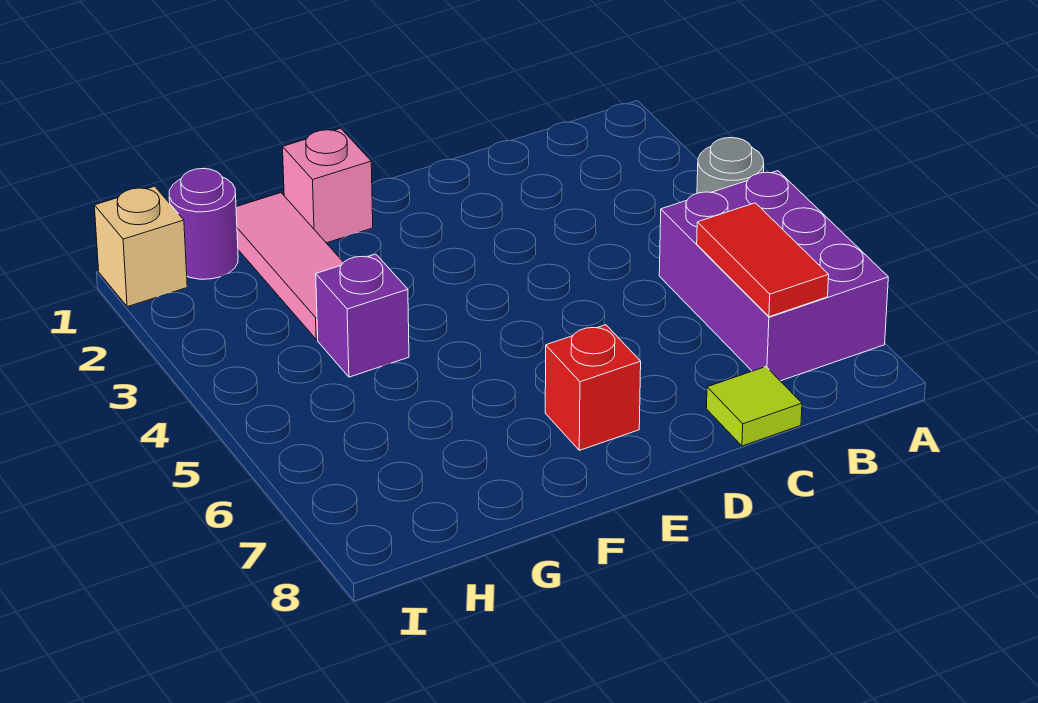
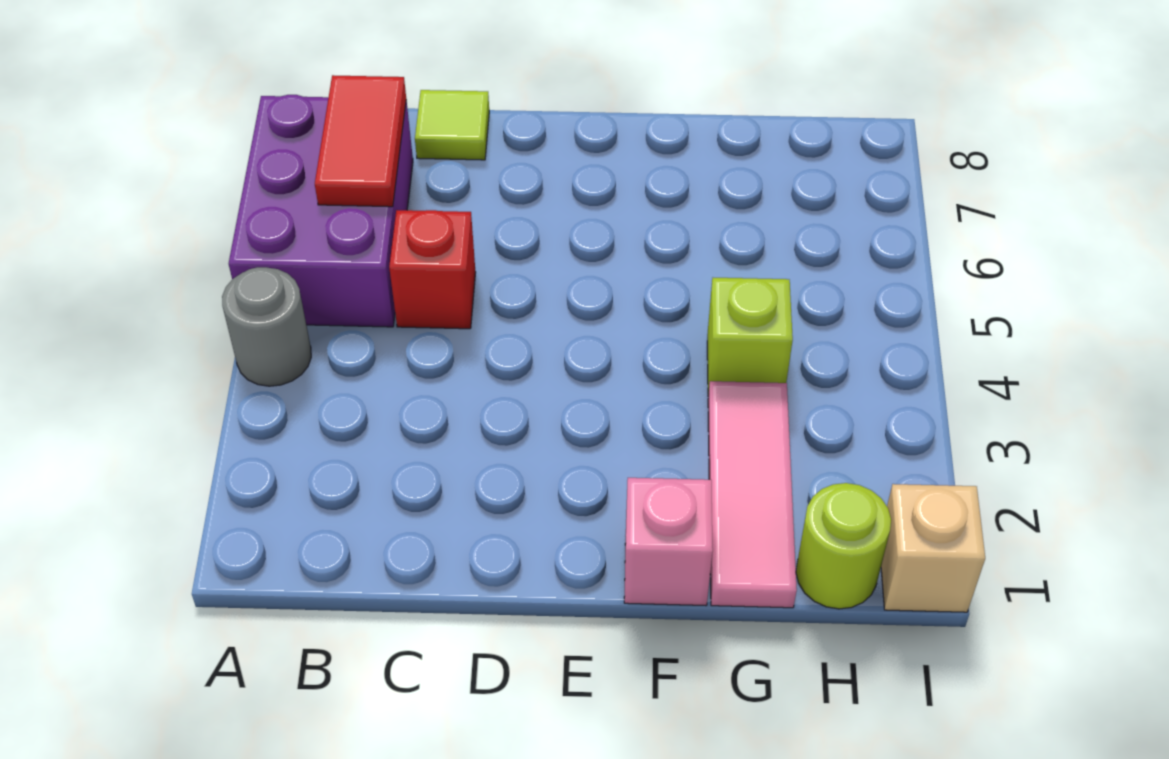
red brick E7 level 1 -> red brick C5 level 1
purple brick G4 level 1 -> lime brick G4 level 1
purple round brick H1 level 1 -> lime round brick H1 level 1

